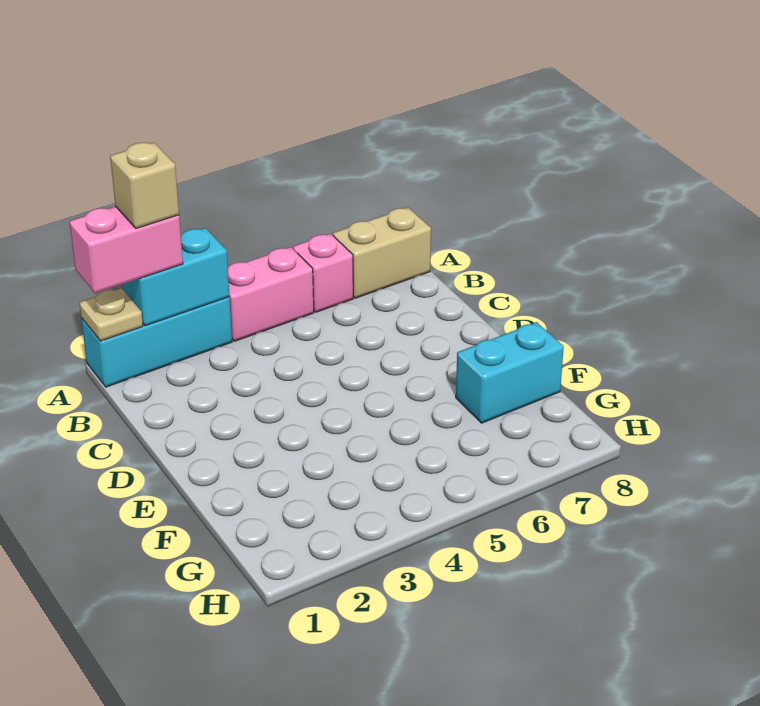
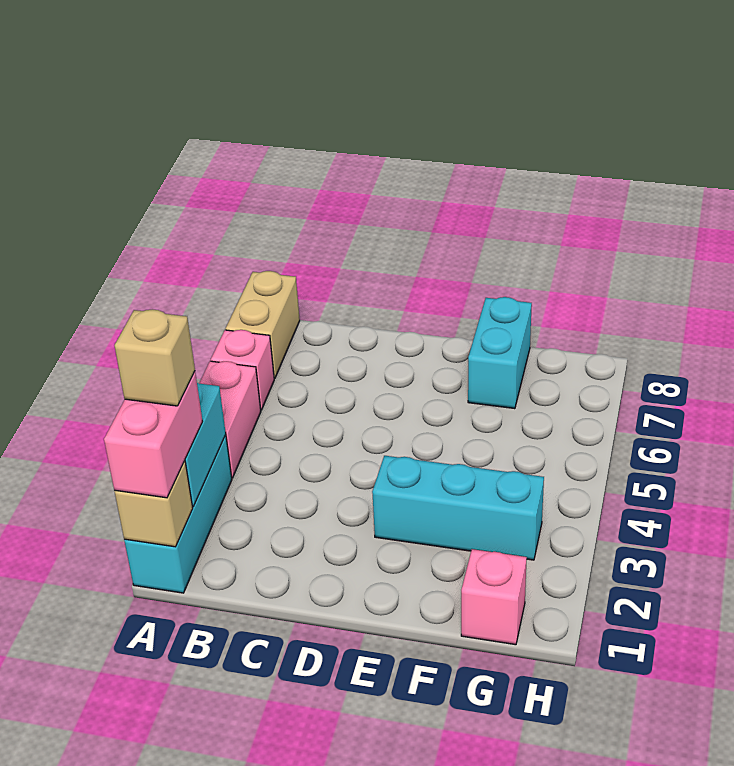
tan plate A1 level 2 -> tan brick A1 level 2
none -> cyan brick E3:G3 level 1
none -> pink brick G1 level 1

